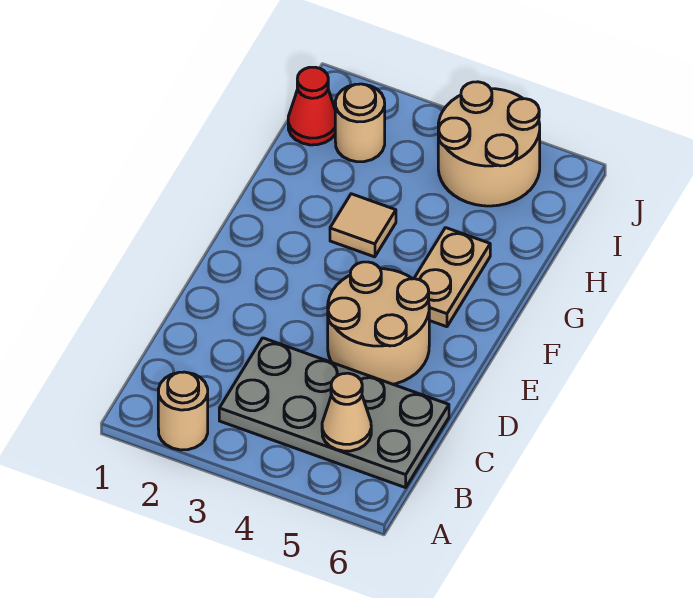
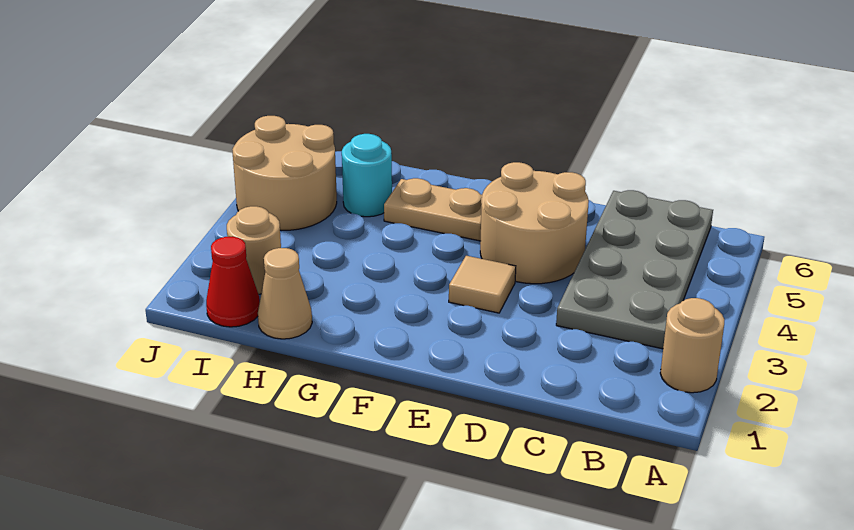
tan cone B5 level 2 -> tan cone H1 level 1
tan tile G3 level 1 -> tan tile E3 level 1
none -> cyan round brick H5 level 1

